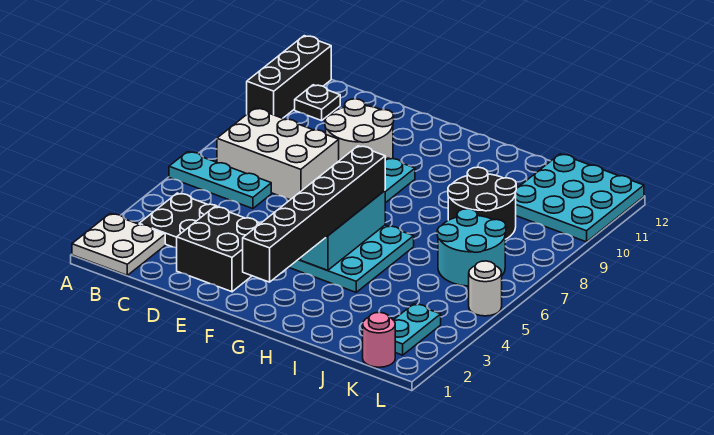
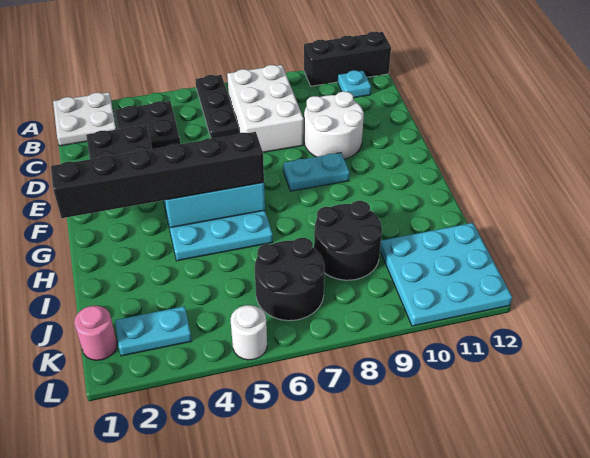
cyan plate A6:C6 level 1 -> black plate A6:C6 level 1
black plate B11 level 1 -> cyan plate B11 level 1
cyan round brick J6:K7 level 1 -> black round brick J6:K7 level 1

